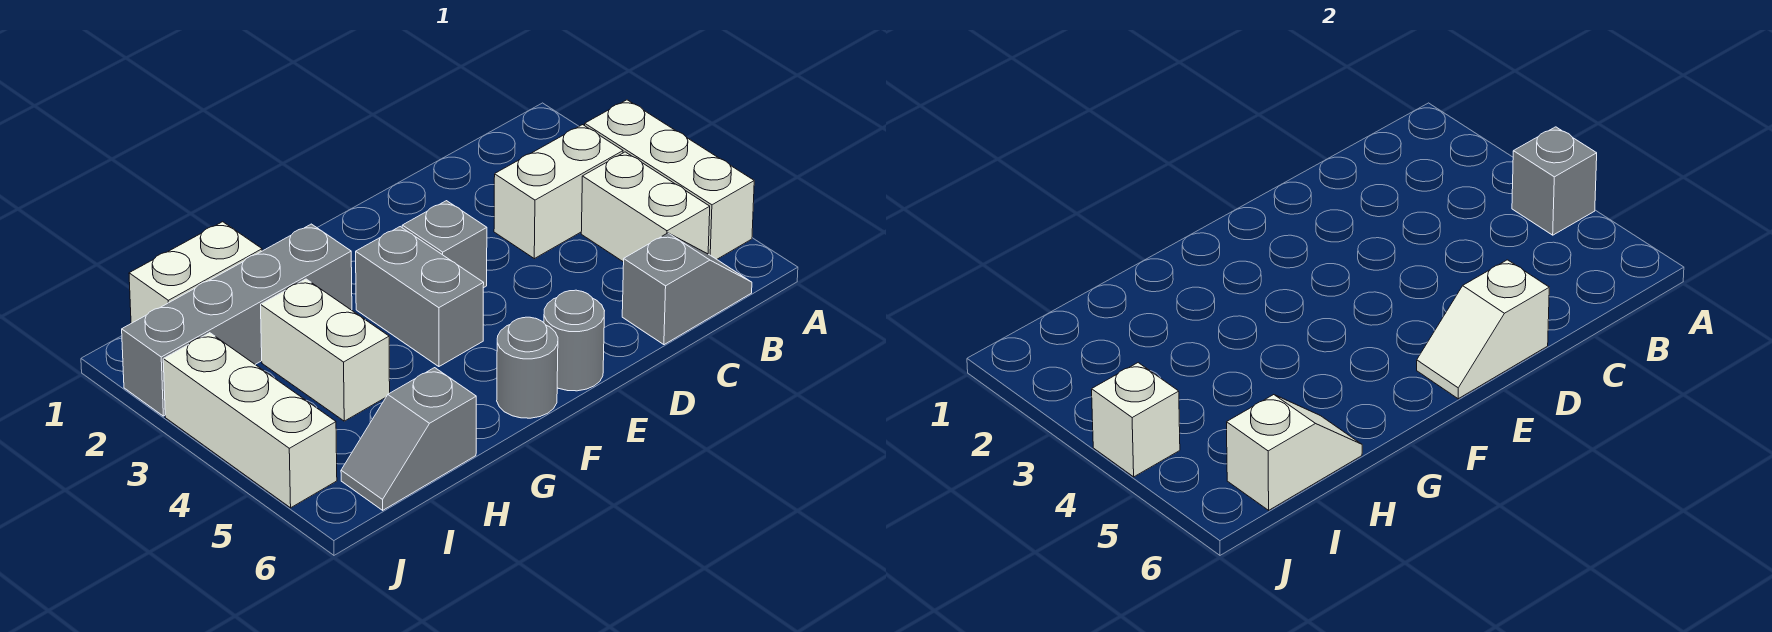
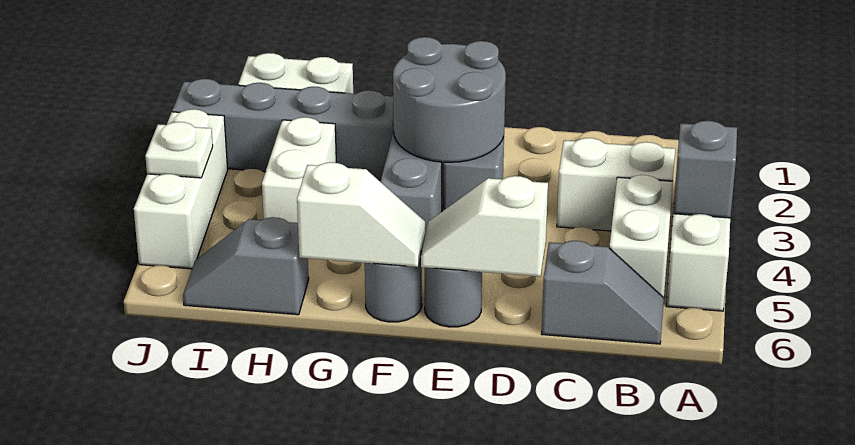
none -> grey round brick E2:F3 level 2
white slope H6:I6 level 2 top I -> white slope F6:G6 level 2 top G
white brick J4 level 2 -> white plate J4 level 2

